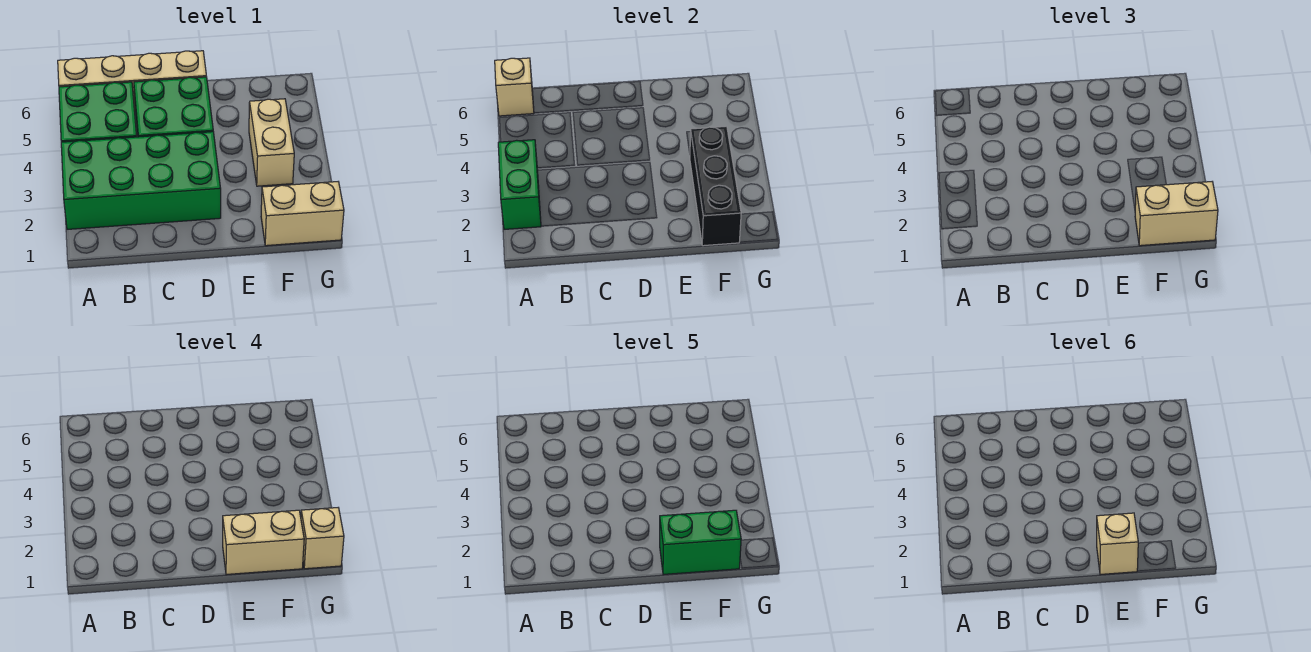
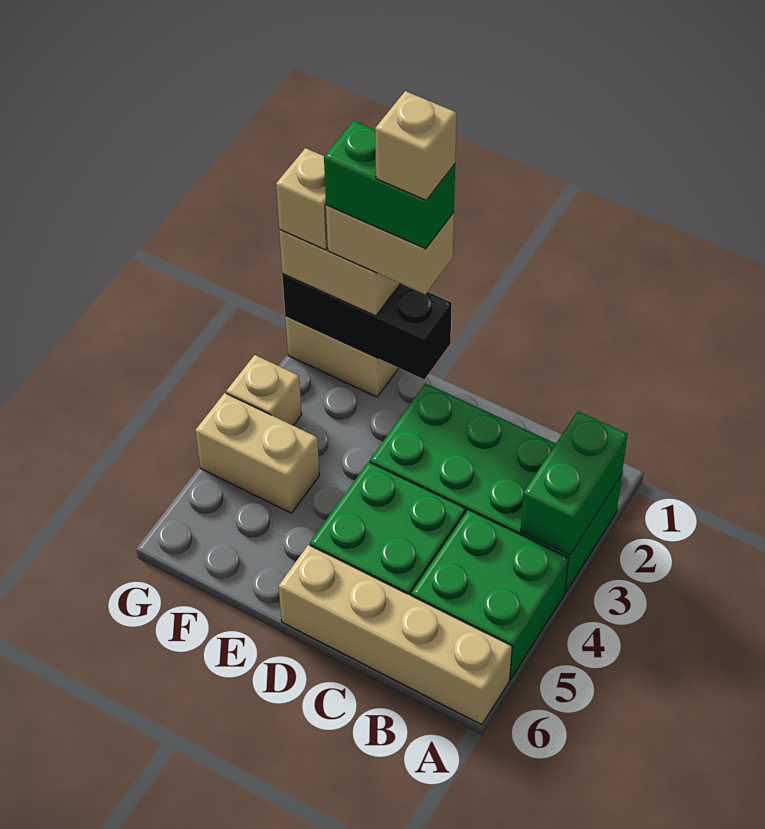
tan brick A6 level 2 -> tan brick G3 level 1
black brick F1:F3 level 2 -> black brick E1:G1 level 2
tan brick F3:F4 level 1 -> tan brick F4:G4 level 1

